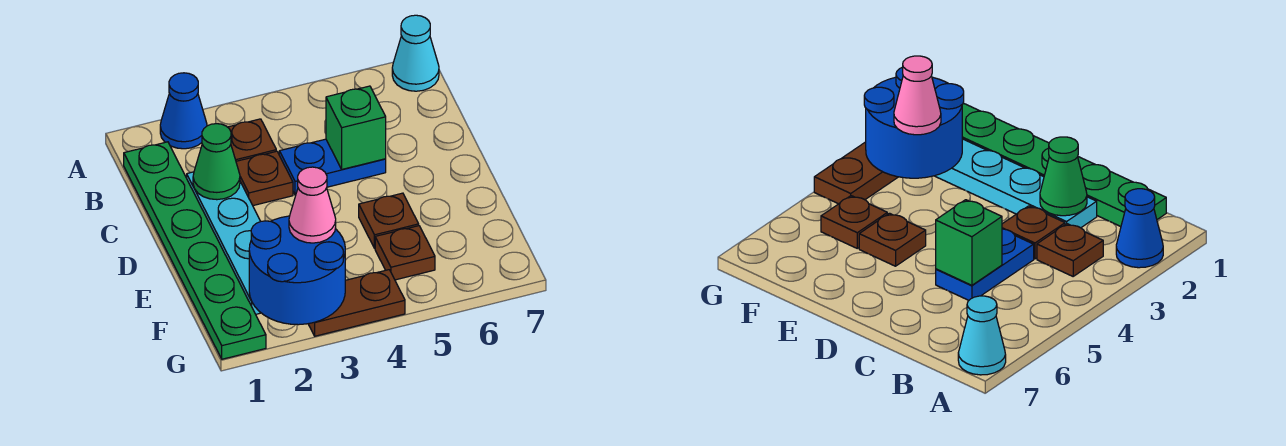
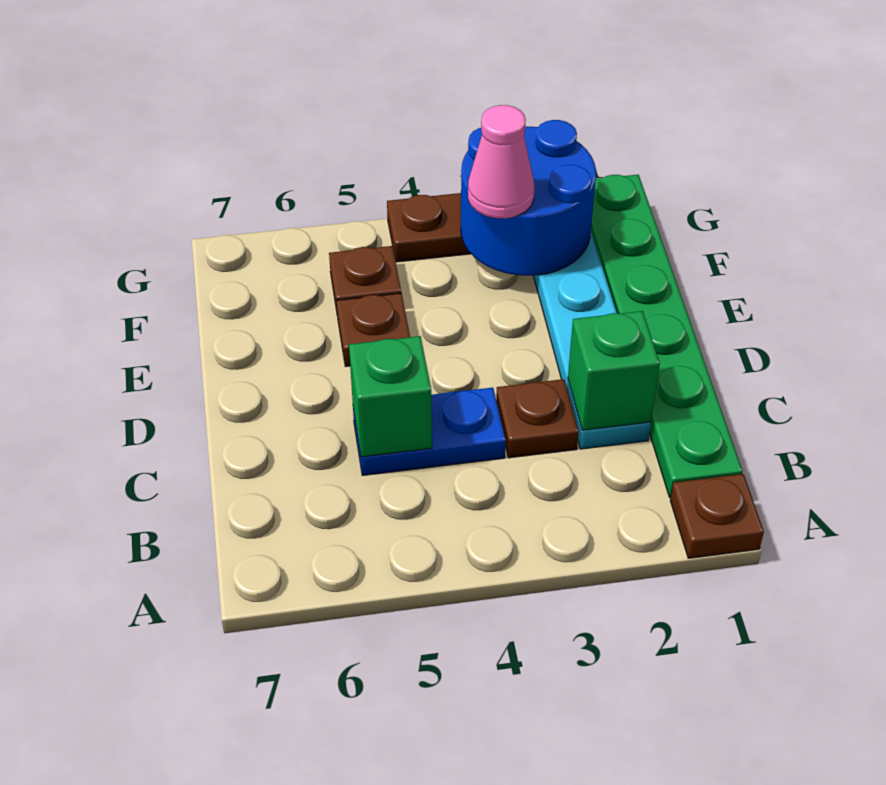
blue cone A2 level 1 -> none
cyan cone A7 level 1 -> none
brown plate B3 level 1 -> brown plate A1 level 1
green cone C2 level 2 -> green brick C2 level 2

